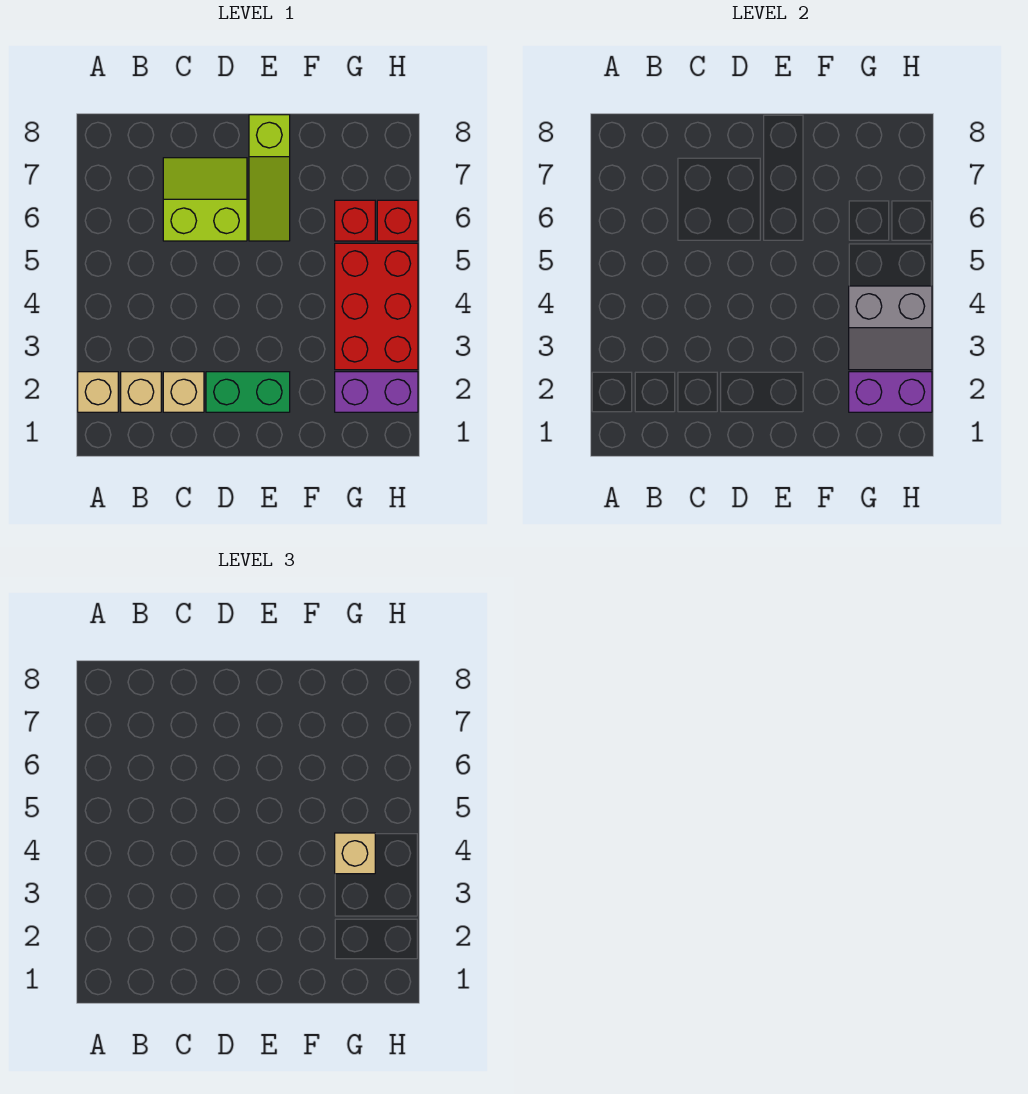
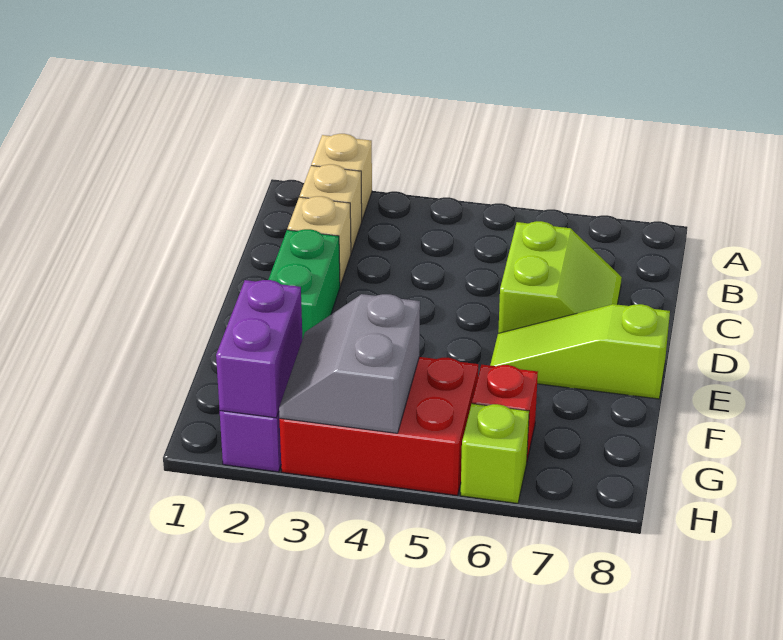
tan brick G4 level 3 -> none
red brick H6 level 1 -> lime brick H6 level 1

